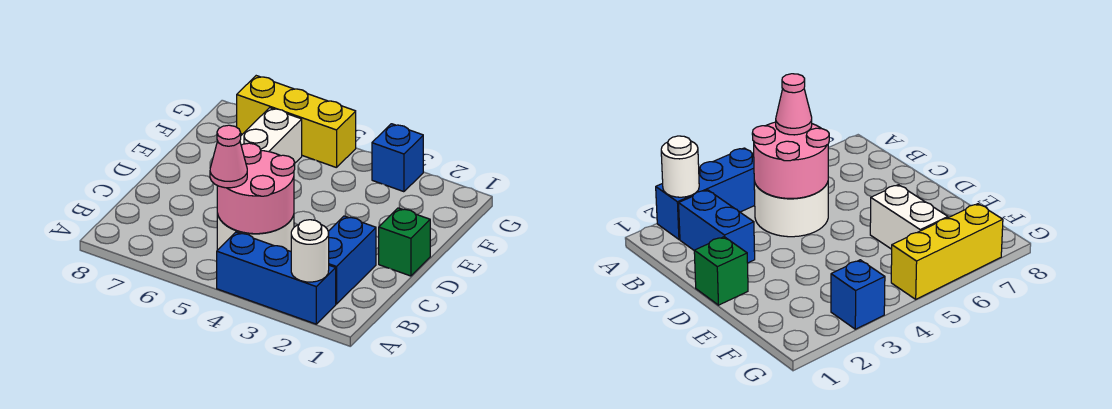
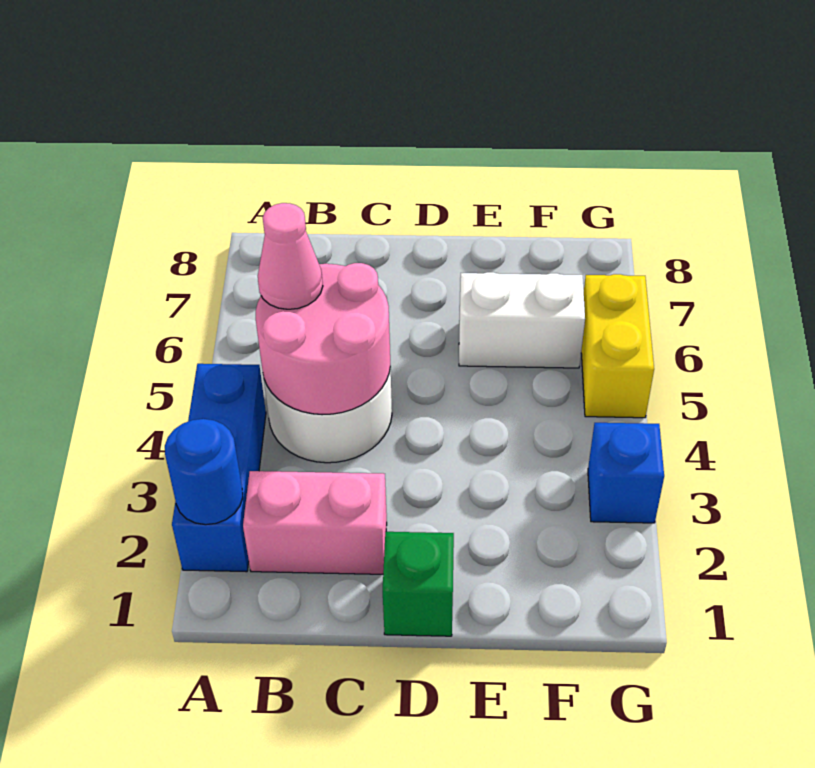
white round brick A2 level 2 -> blue round brick A2 level 2
blue brick B2:C2 level 1 -> pink brick B2:C2 level 1
yellow brick G5:G7 level 1 -> yellow brick G5:G6 level 1

